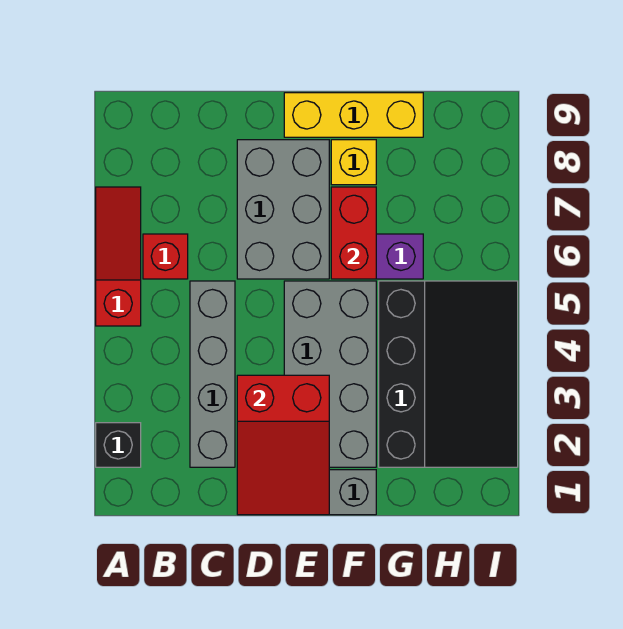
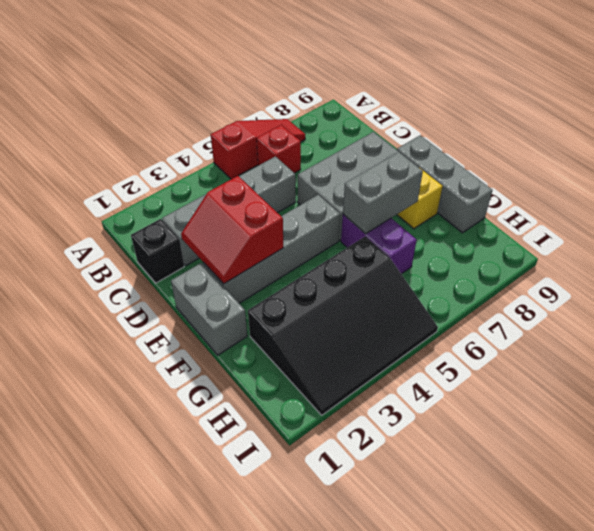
black brick A2 level 1 -> black brick C1 level 1
red slope D1:E3 level 2 top 3 -> red slope D2:E3 level 2 top 3
grey brick E2:F5 level 1 -> grey brick E2:E5 level 1
yellow brick E9:G9 level 1 -> grey brick E9:G9 level 1
red brick F6:F7 level 2 -> grey brick F6:F7 level 2

